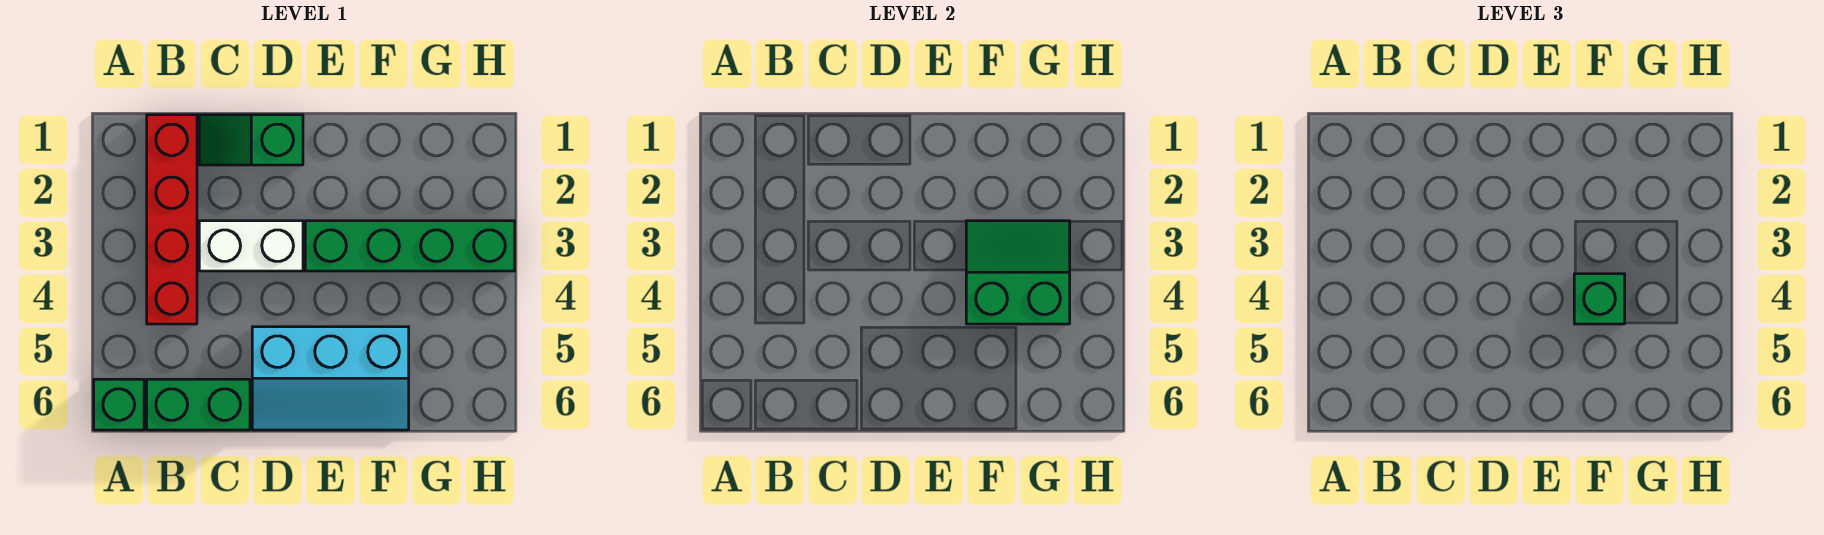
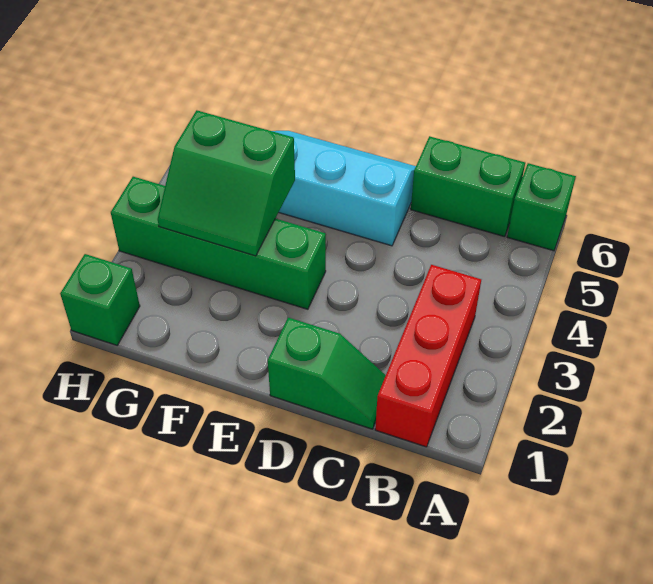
red brick B1:B4 level 1 -> red brick B1:B3 level 1
white brick C3:D3 level 1 -> none
green brick F4 level 3 -> green brick H1 level 1

